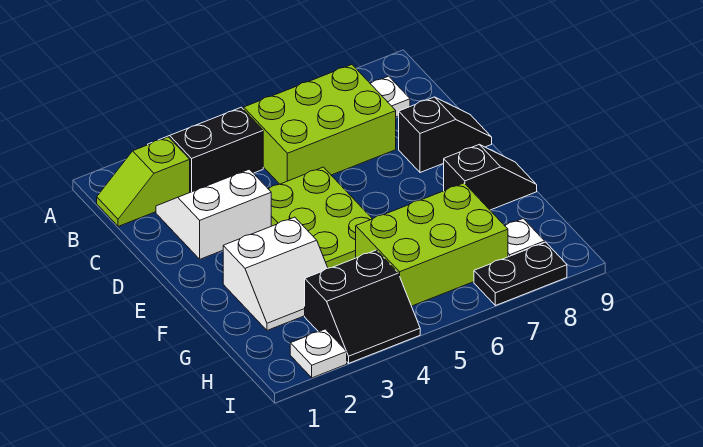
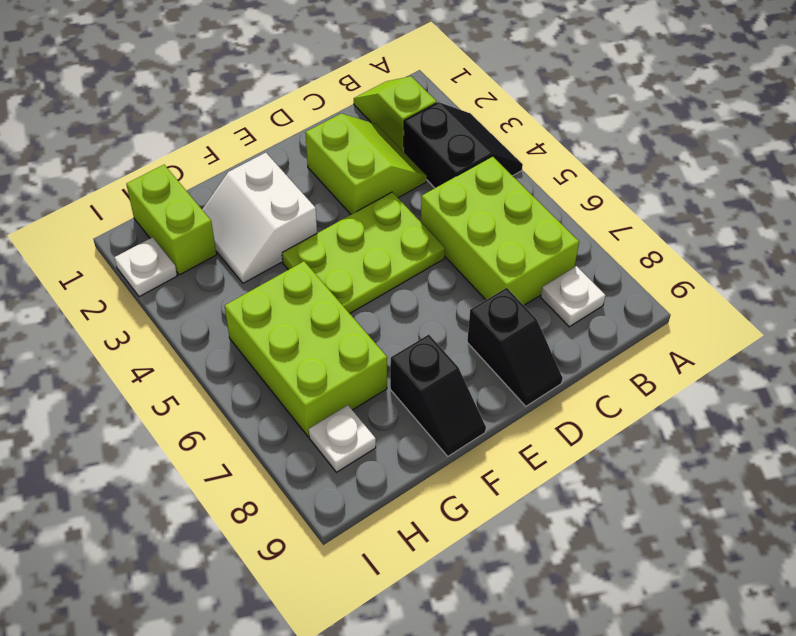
white slope C2:D3 level 1 top D -> lime slope C2:D3 level 1 top D
none -> lime brick H1:H2 level 1
black slope H3:I4 level 1 top H -> none
black plate I7:I8 level 1 -> none

